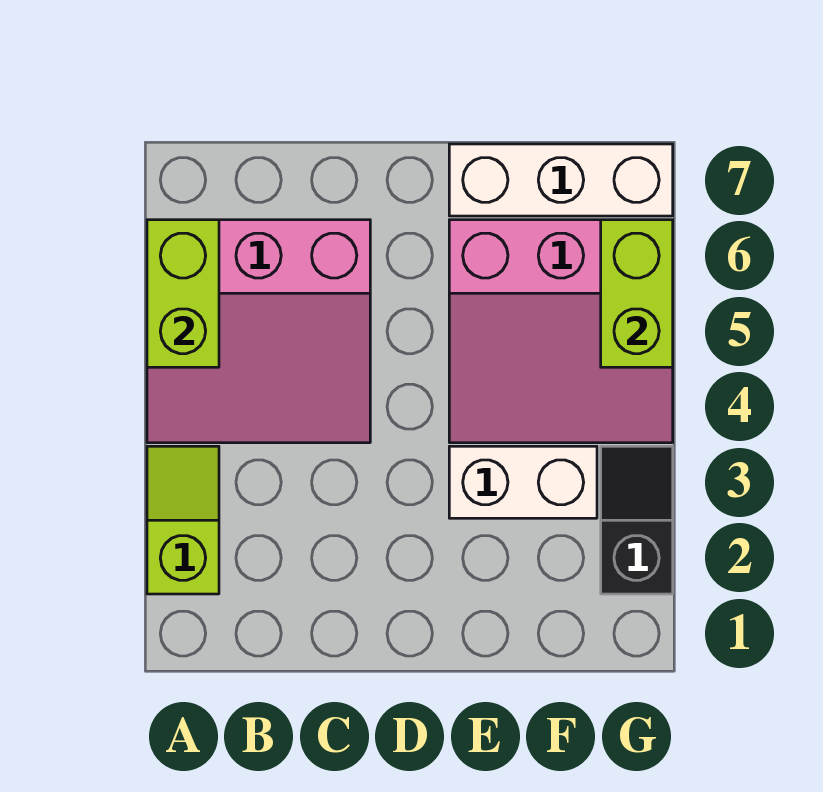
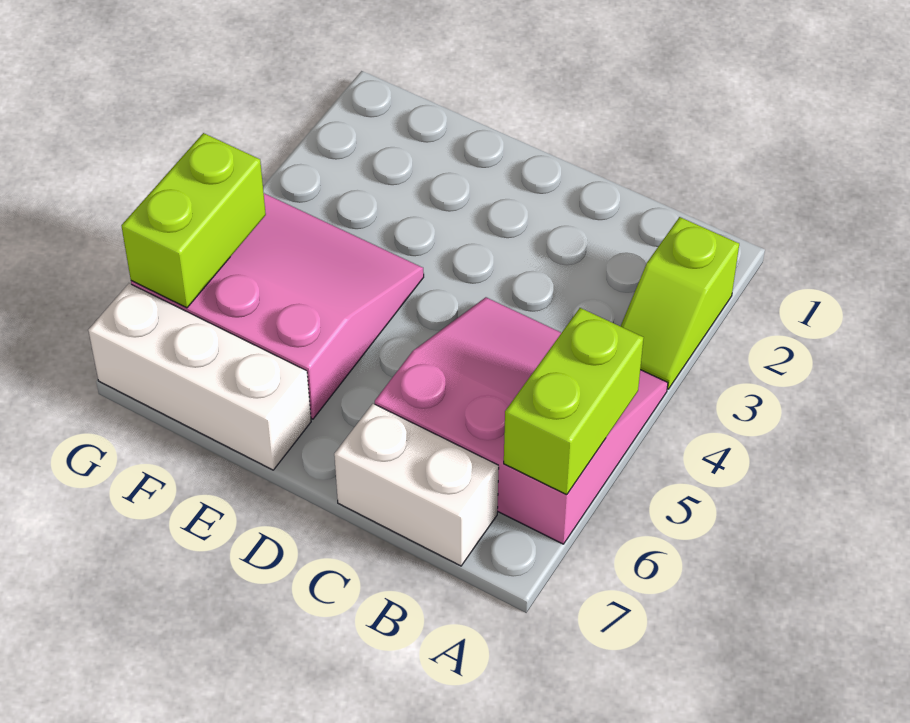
white brick E3:F3 level 1 -> white brick B7:C7 level 1
black slope G2:G3 level 1 top 2 -> none

